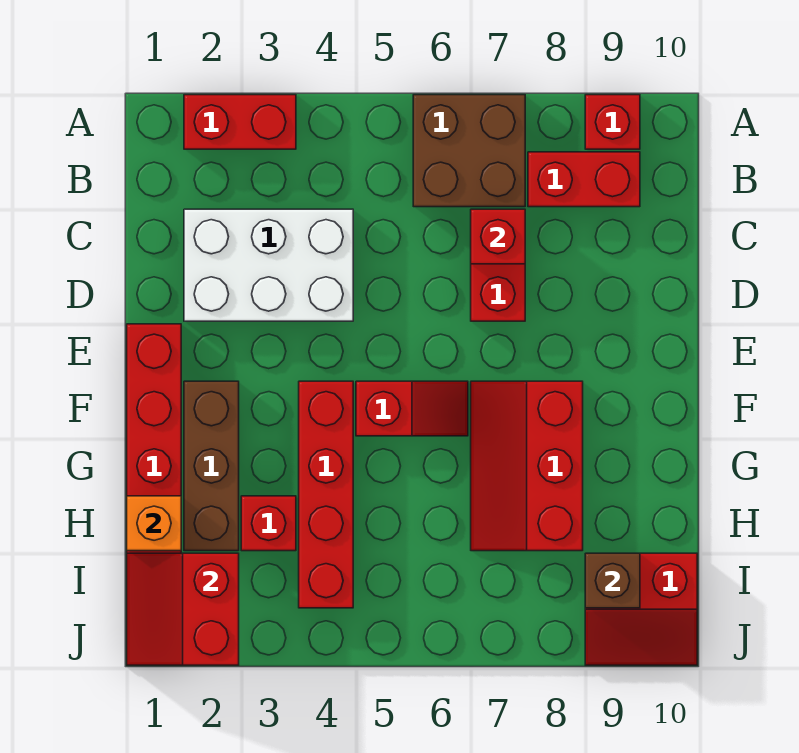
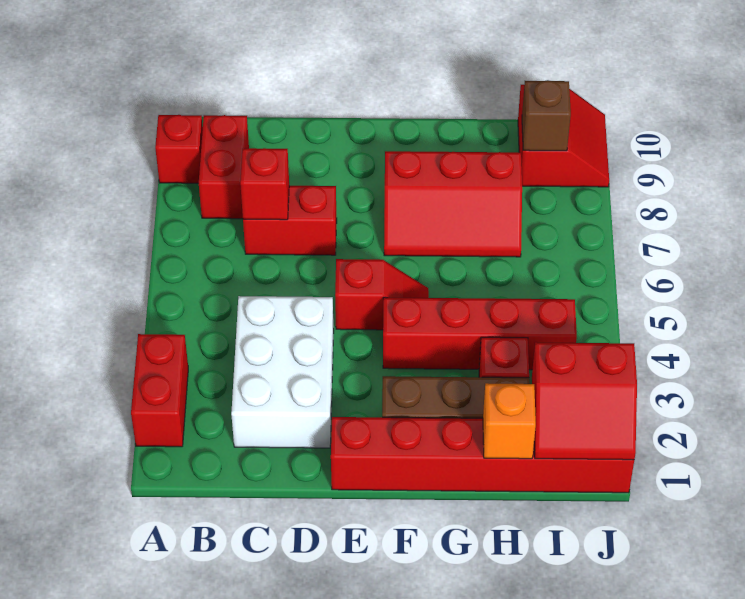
brown brick A6:B7 level 1 -> none
red slope F5:F6 level 1 top 5 -> red slope E5:F5 level 1 top E

